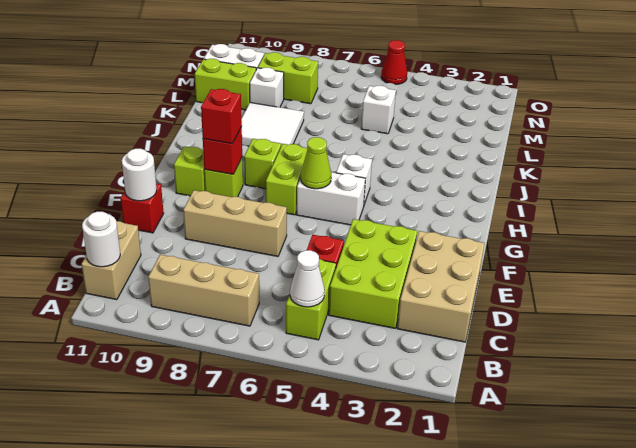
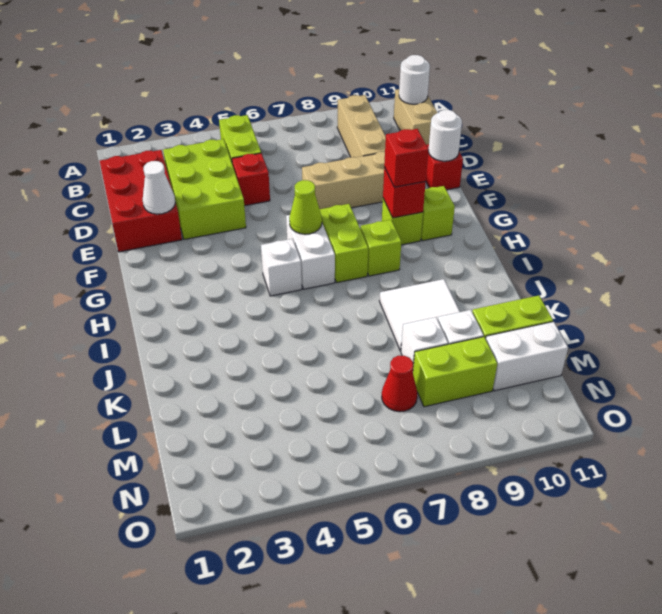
white cone B5 level 2 -> white cone E2 level 2
tan brick B7:B9 level 1 -> tan brick B9:D9 level 1
tan brick C1:E2 level 1 -> red brick C1:E2 level 1
white brick G5:G6 level 1 -> white brick G6:H6 level 1
white brick L5 level 1 -> white brick L8 level 1
red cone O5 level 1 -> red cone M7 level 1

